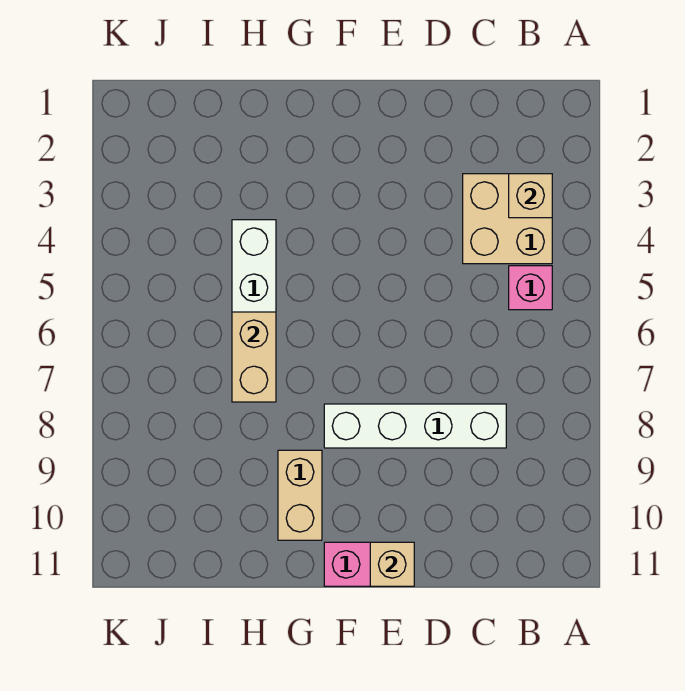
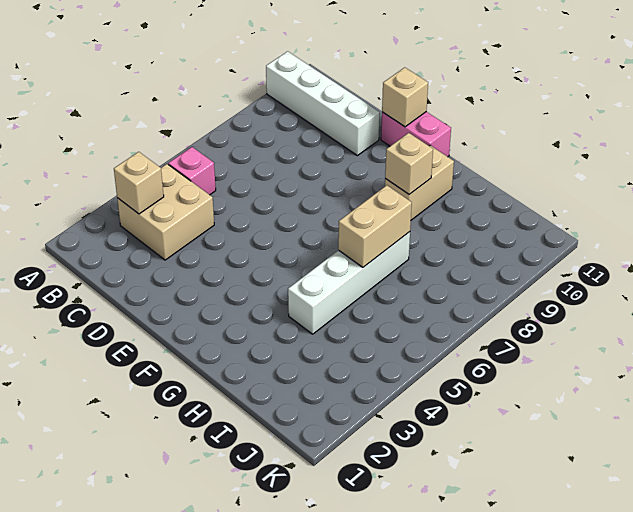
white brick C8:F8 level 1 -> white brick A10:D10 level 1
none -> tan brick G9 level 2

